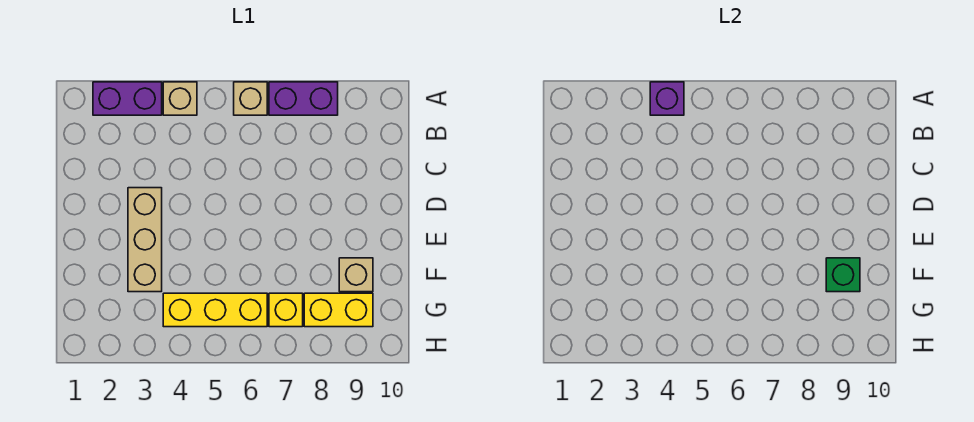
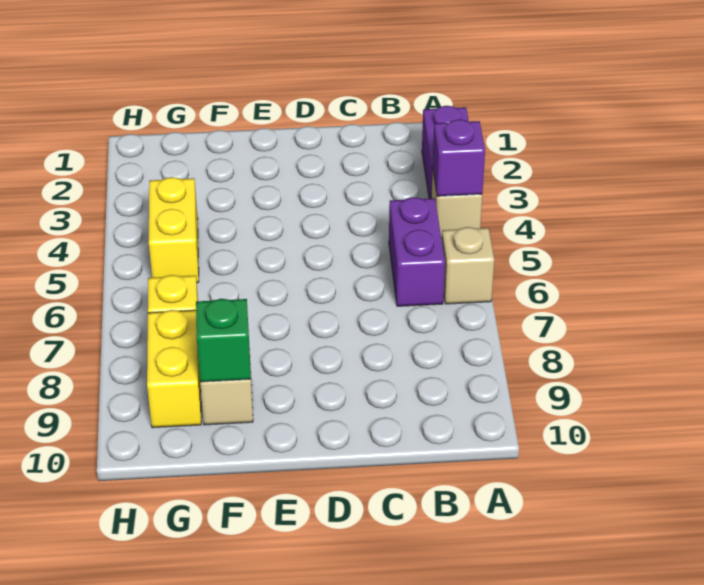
purple brick A7:A8 level 1 -> purple brick B5:B6 level 1
tan brick D3:F3 level 1 -> none
yellow brick G4:G6 level 1 -> yellow brick G4:G5 level 1

